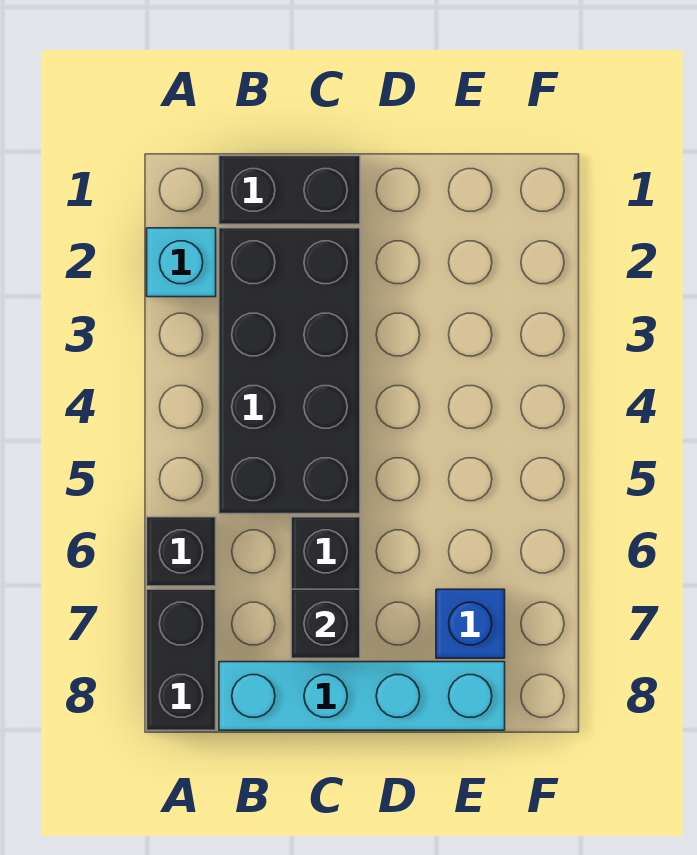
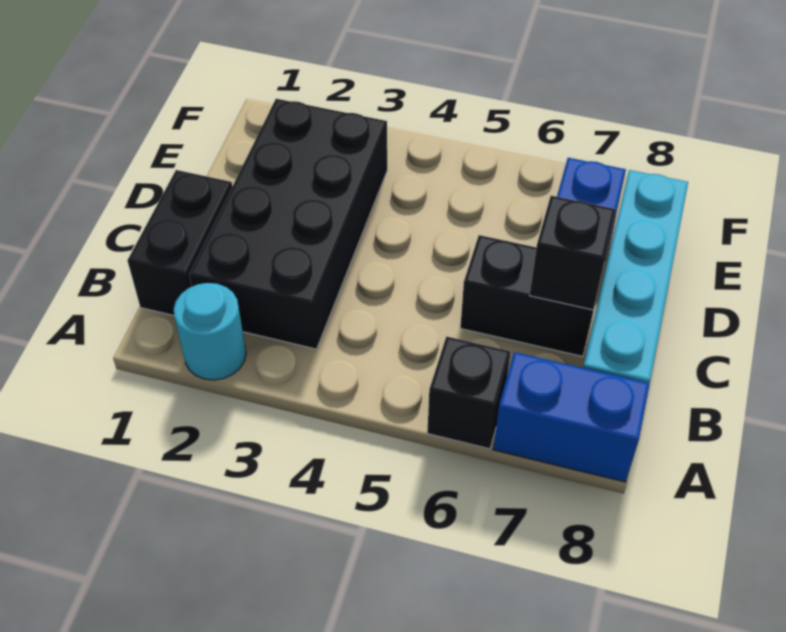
cyan brick A2 level 1 -> cyan round brick A2 level 1
black brick A7:A8 level 1 -> blue brick A7:A8 level 1
black brick B2:C5 level 1 -> black brick B2:E3 level 1

